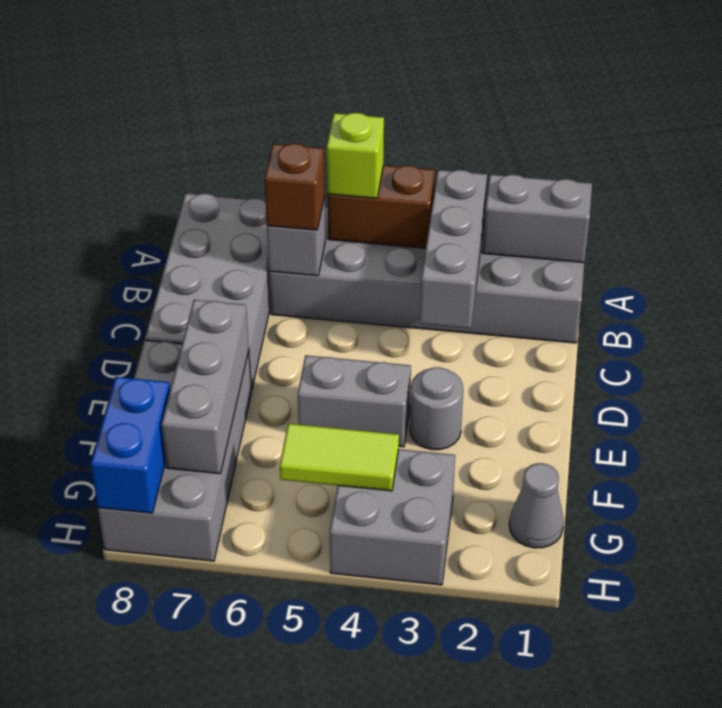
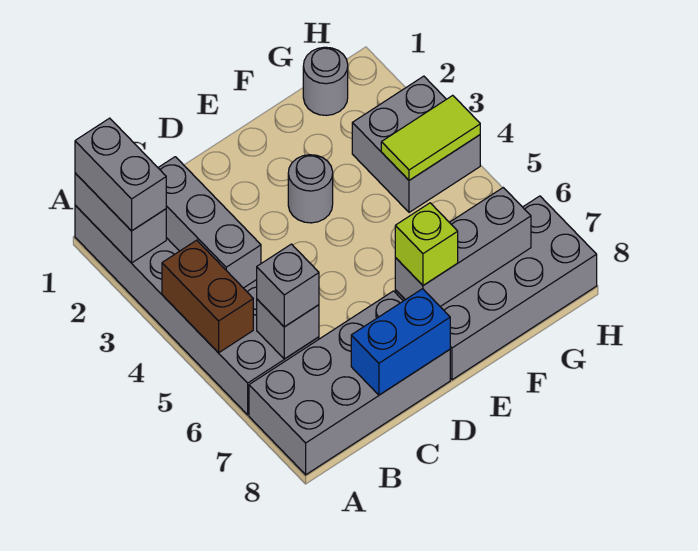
grey brick A3:C3 level 2 -> grey brick B2:B4 level 2
lime brick A5 level 3 -> lime brick E7 level 3
brown brick B6 level 3 -> grey brick B6 level 3
grey brick E4:E5 level 1 -> grey brick A1:A2 level 3
grey cone G1 level 1 -> grey round brick G1 level 1
lime tile G4:G5 level 2 -> lime tile G4:H4 level 2
blue brick G8:H8 level 2 -> blue brick C8:D8 level 2

